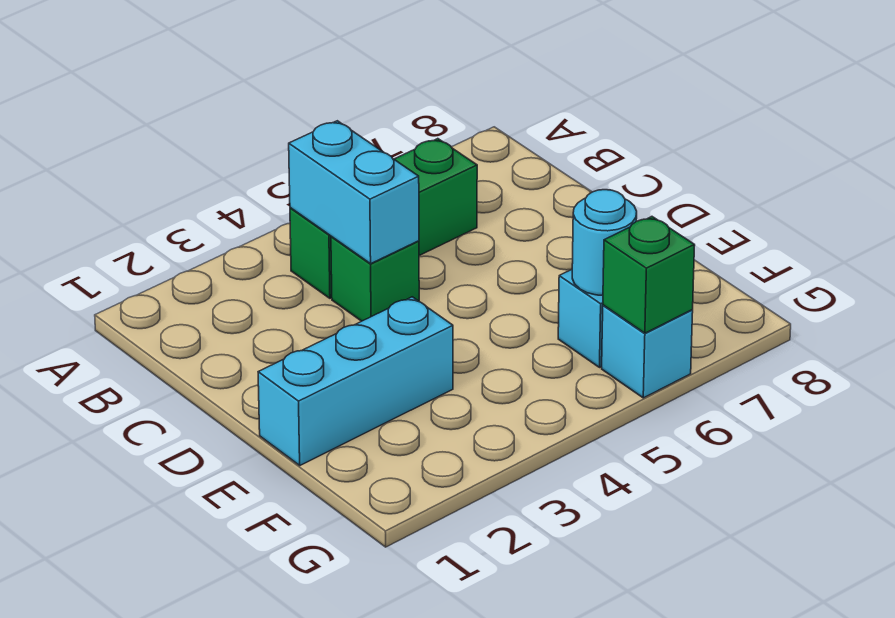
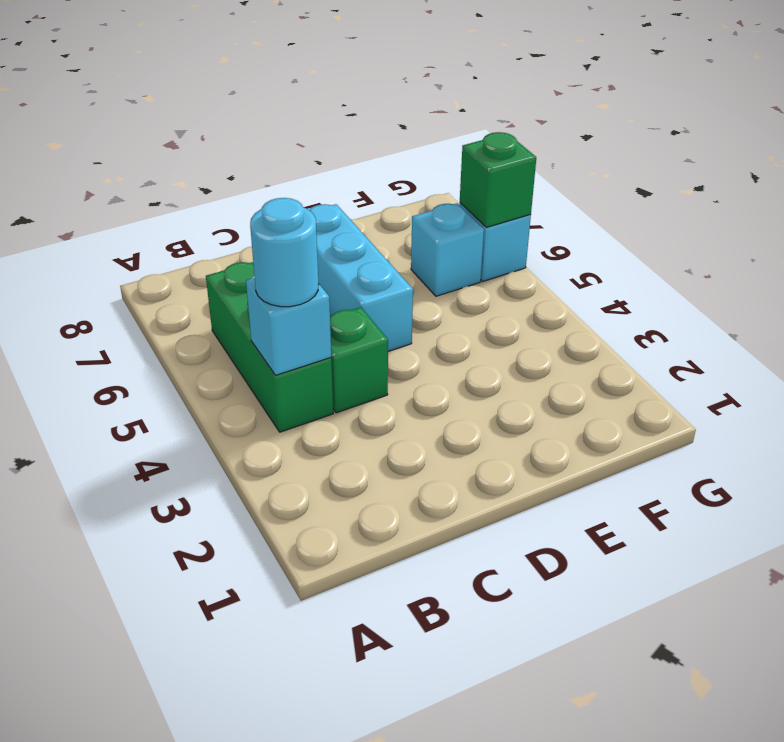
cyan brick B4:C4 level 2 -> cyan brick B4 level 2
cyan brick E1:E3 level 1 -> cyan brick D5:D7 level 1
cyan round brick F6 level 2 -> cyan round brick B4 level 3

